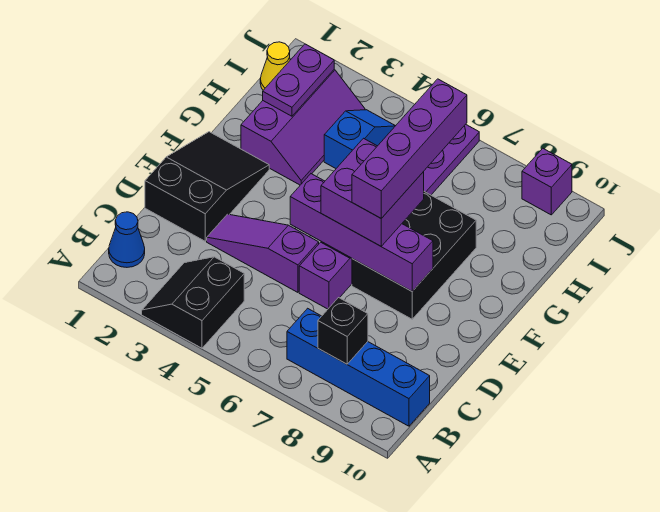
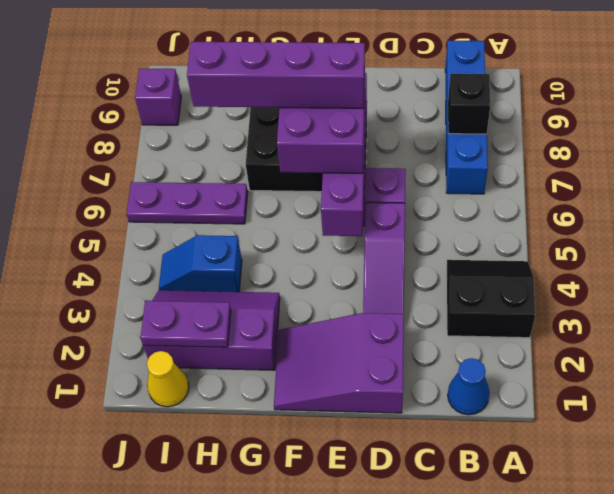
black slope A3:B4 level 1 top 4 -> black slope A3:B4 level 1 top 3
black slope D1:F2 level 1 top D -> purple slope D1:F2 level 1 top D

